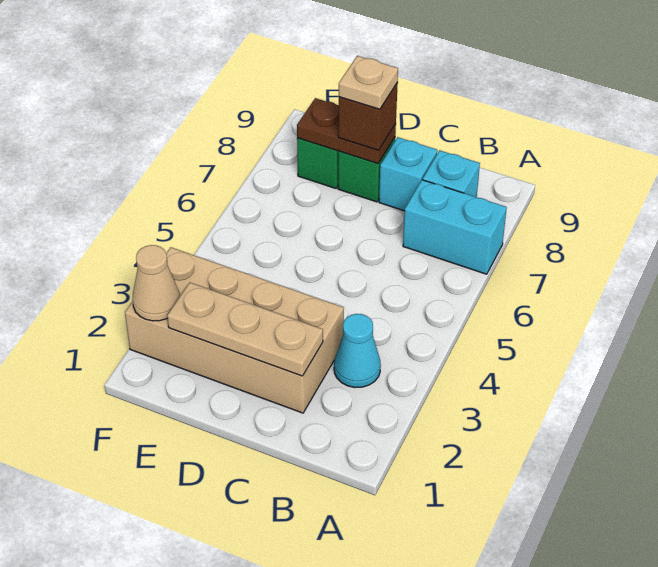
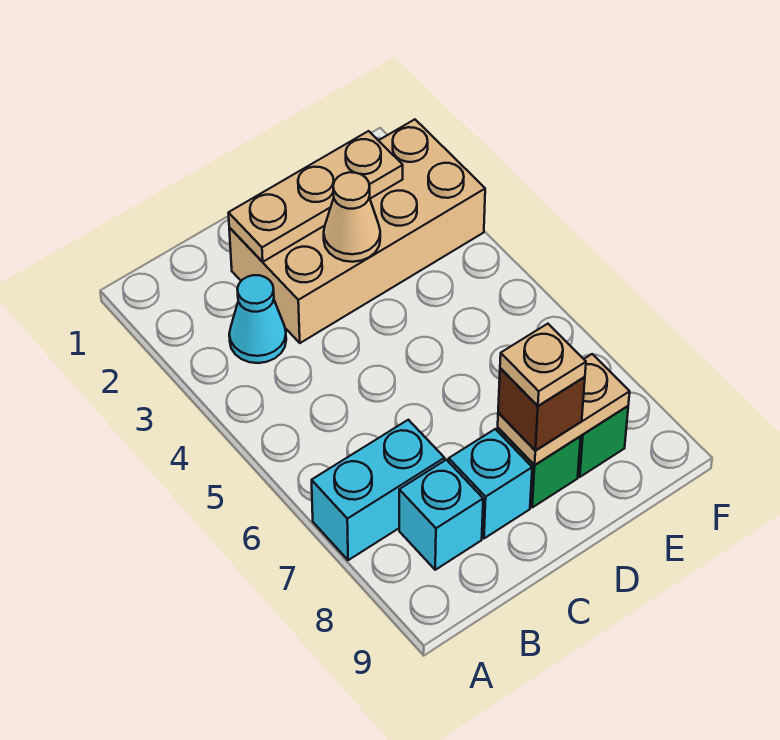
brown plate D8:E8 level 2 -> tan plate D8:E8 level 2
tan cone F2 level 2 -> tan cone D3 level 2

